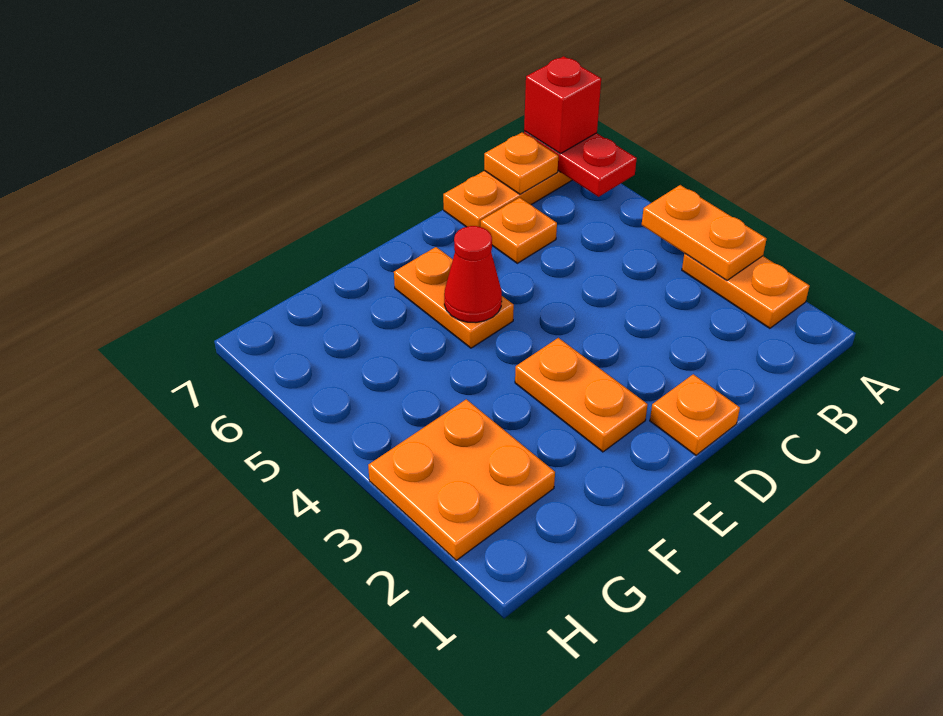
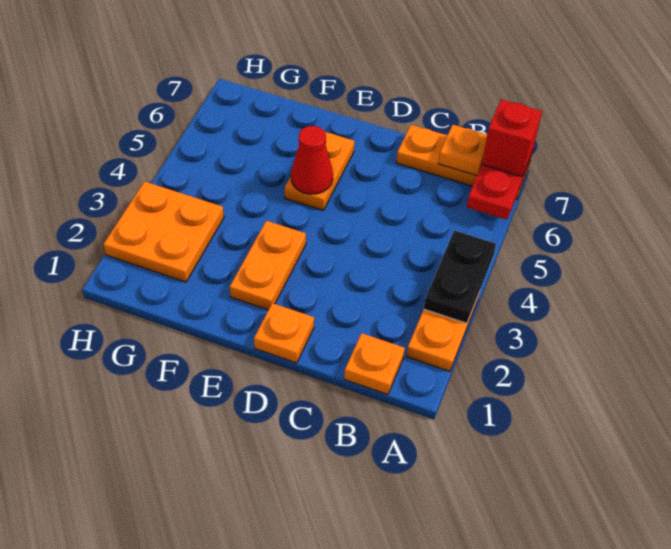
orange plate A3:A4 level 2 -> black plate A3:A4 level 2
orange plate C6 level 1 -> orange plate B1 level 1

